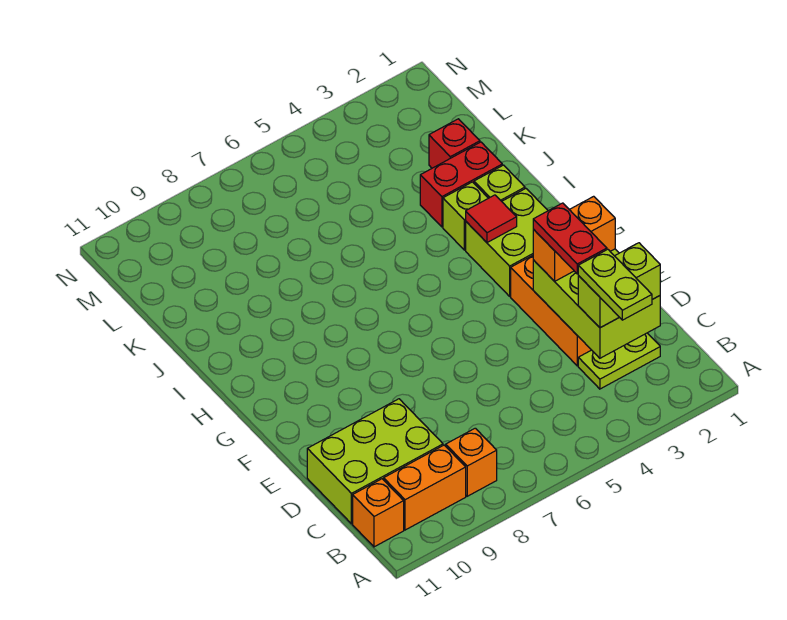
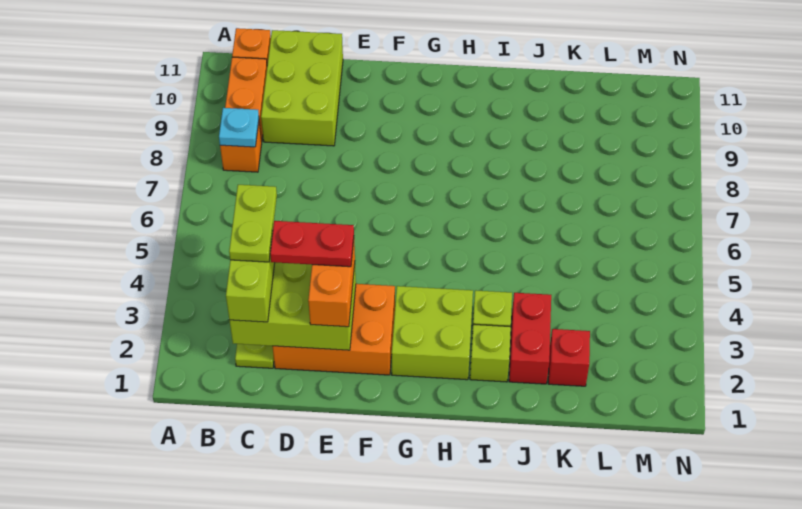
lime plate B3:C3 level 4 -> lime plate C3:C4 level 4
none -> cyan plate B8 level 2
red tile H3 level 2 -> none

